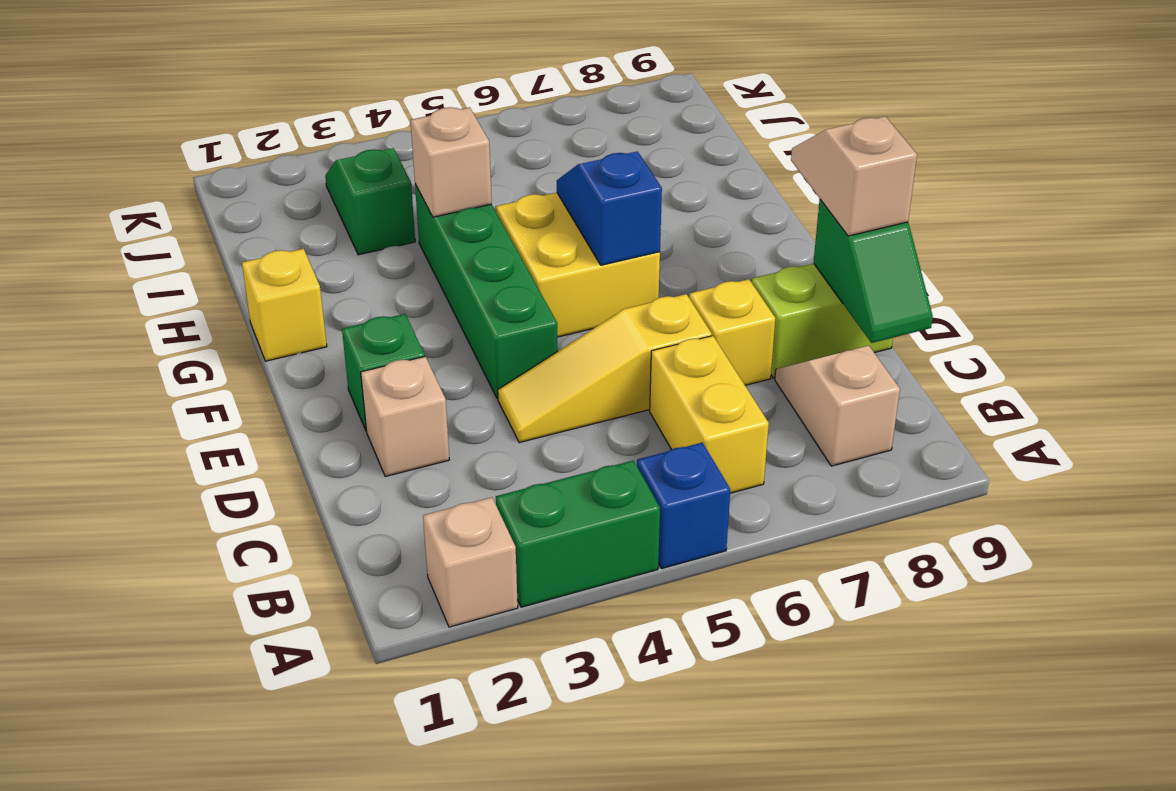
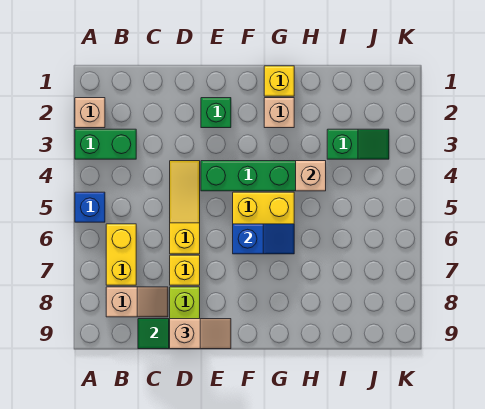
green brick A3:A4 level 1 -> green brick A3:B3 level 1
yellow brick B6:C6 level 1 -> yellow brick B6:B7 level 1
tan brick D2 level 1 -> tan brick G2 level 1

